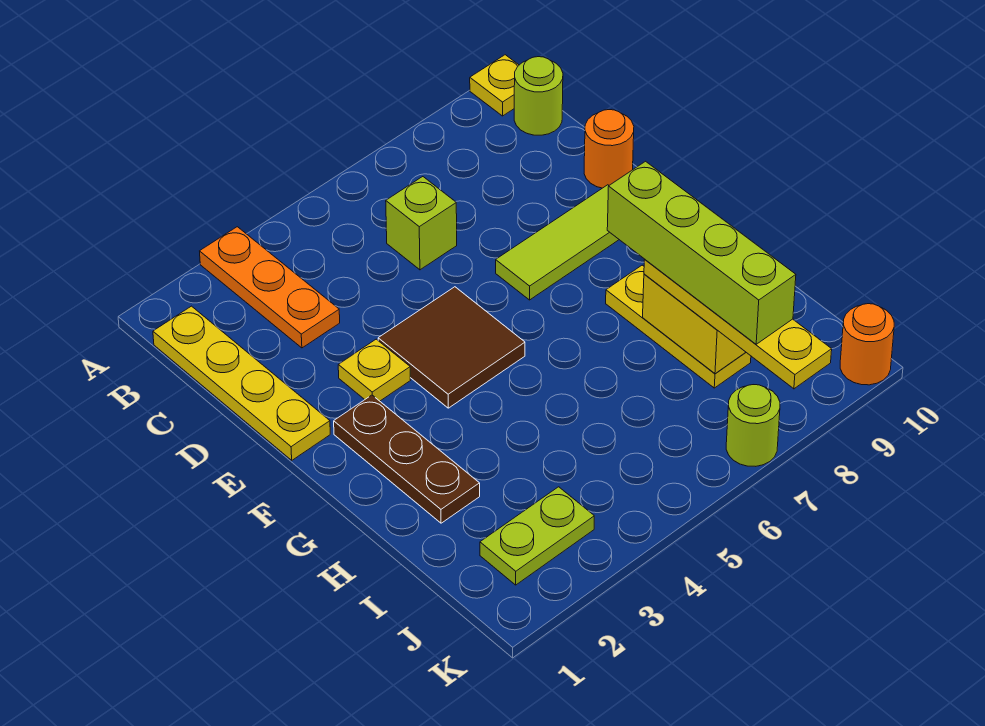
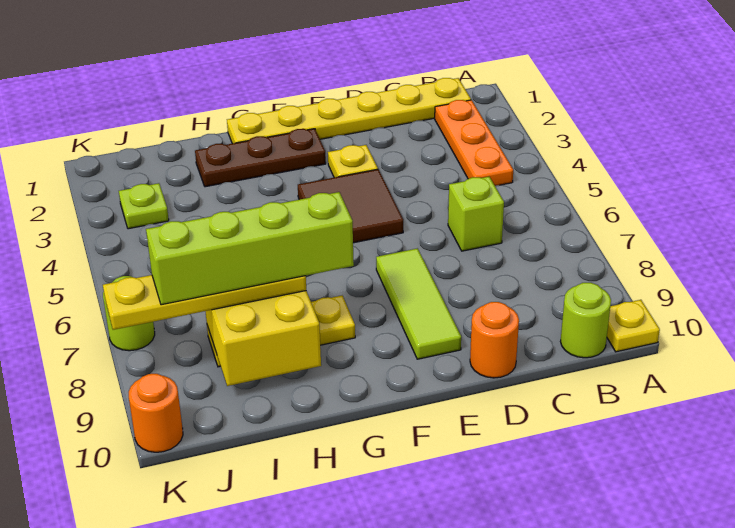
orange plate A3:C3 level 1 -> orange plate B2:B4 level 1
yellow plate B1:E1 level 1 -> yellow plate B1:G1 level 1
lime plate J2:J3 level 1 -> lime plate J3 level 1

